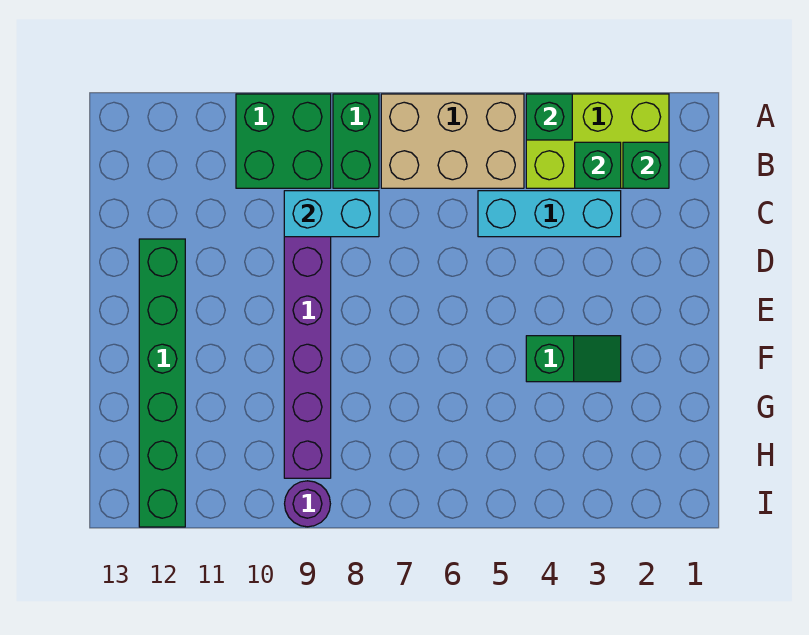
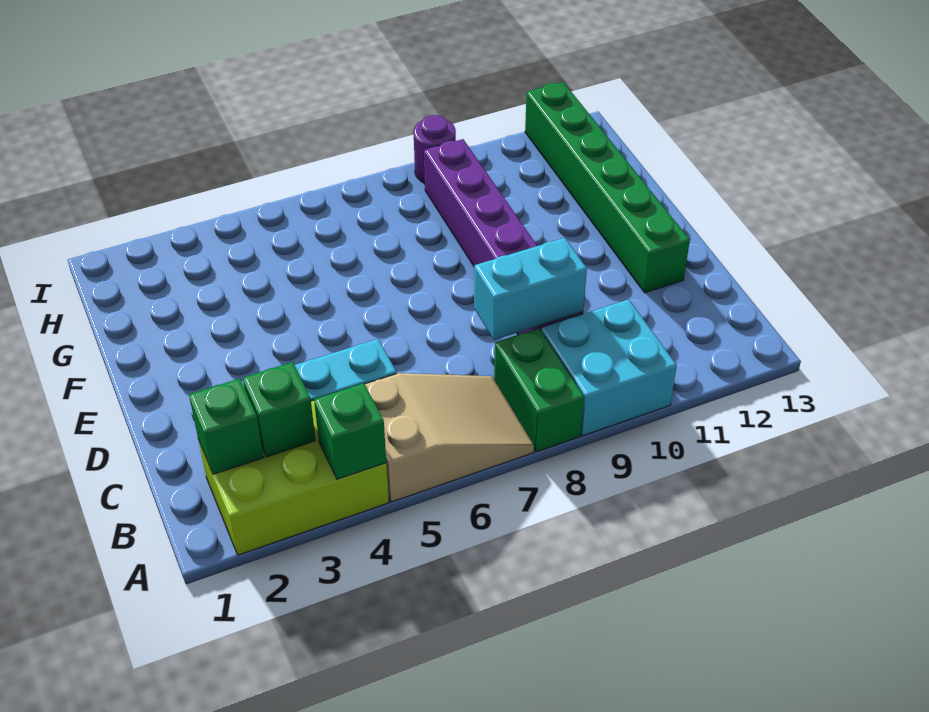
tan brick A5:B7 level 1 -> tan slope A5:B7 level 1 top 5
green brick A9:B10 level 1 -> cyan brick A9:B10 level 1
green slope F3:F4 level 1 top 4 -> none

